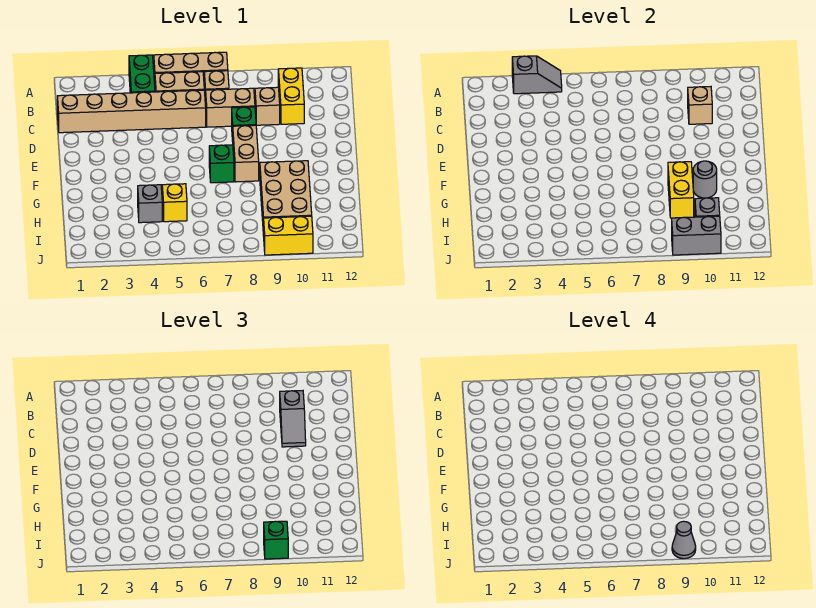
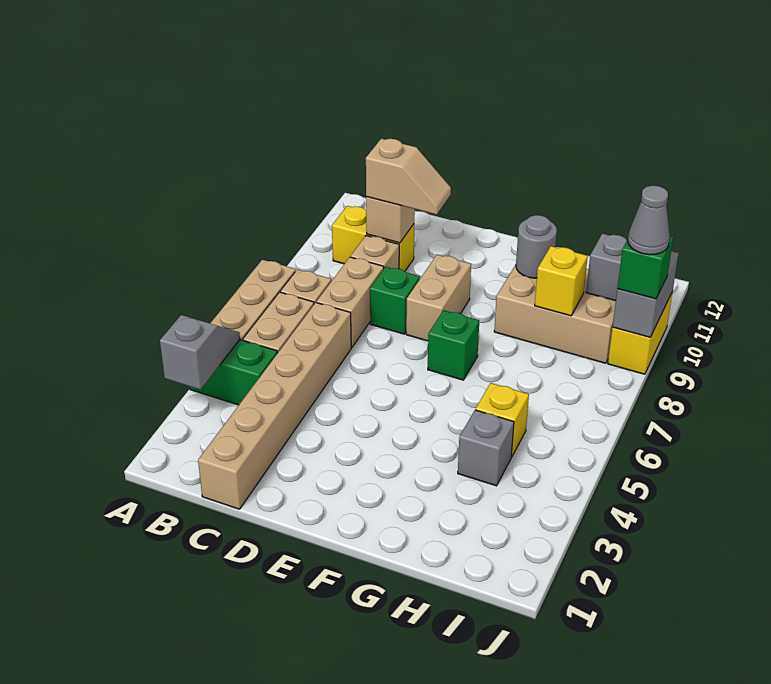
grey slope C10:D10 level 3 top C -> tan slope C10:D10 level 3 top C
tan brick E8:F8 level 1 -> tan brick E8:E9 level 1
yellow brick G9:H9 level 2 -> yellow brick H9 level 2

